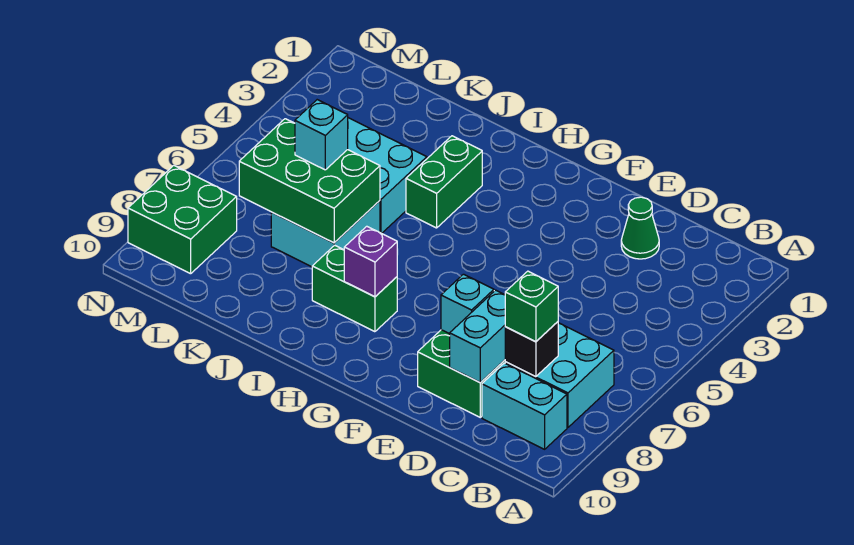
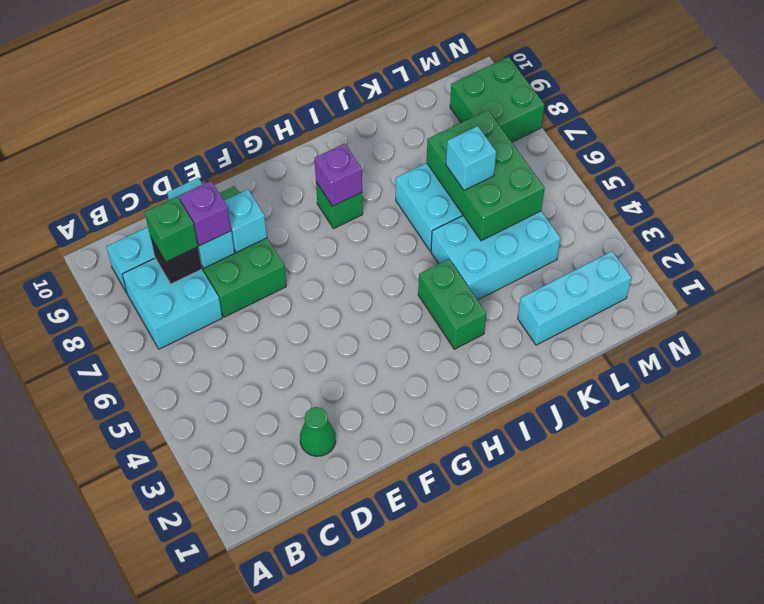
none -> purple brick D8 level 3
green brick H8:I8 level 1 -> green brick H8 level 1
green brick J6:L7 level 2 -> green brick K5:L7 level 2
none -> cyan brick K2:M2 level 1

